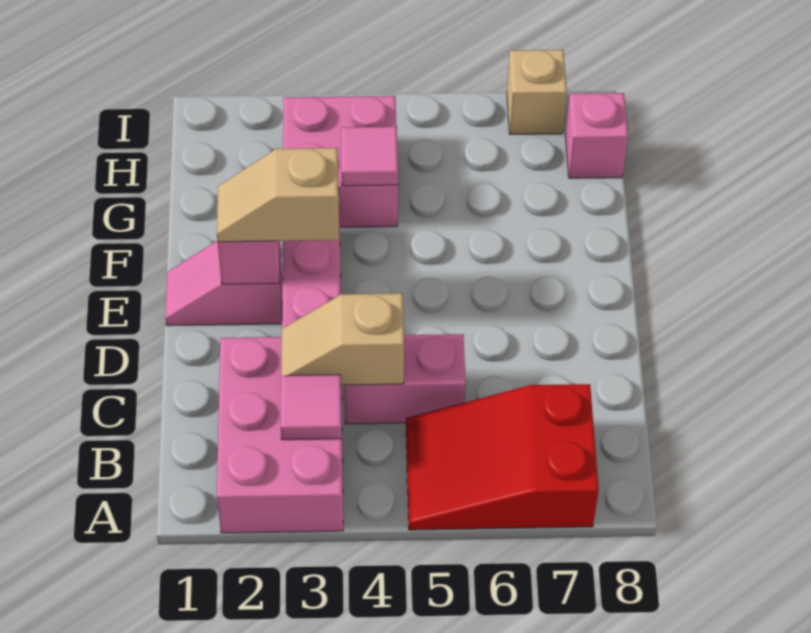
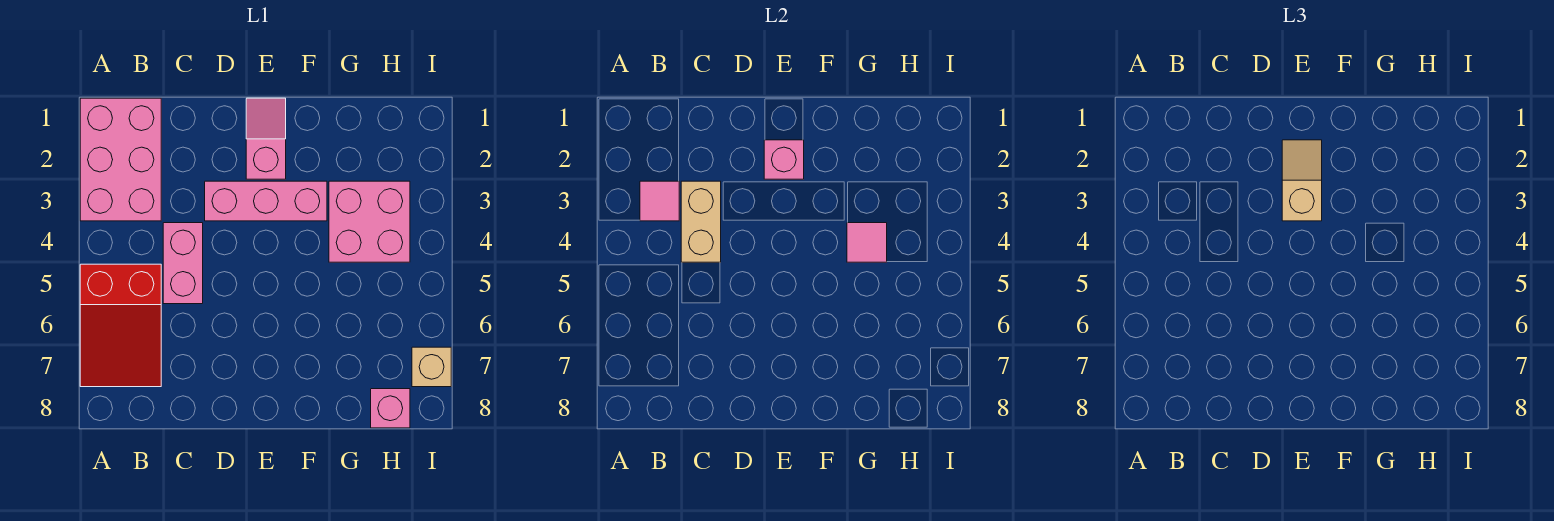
pink brick A2:C3 level 1 -> pink brick A1:B3 level 1
red slope A5:B7 level 1 top 7 -> red slope A5:B7 level 1 top 5
tan slope C3:C4 level 2 top 4 -> tan brick C3:C4 level 2

